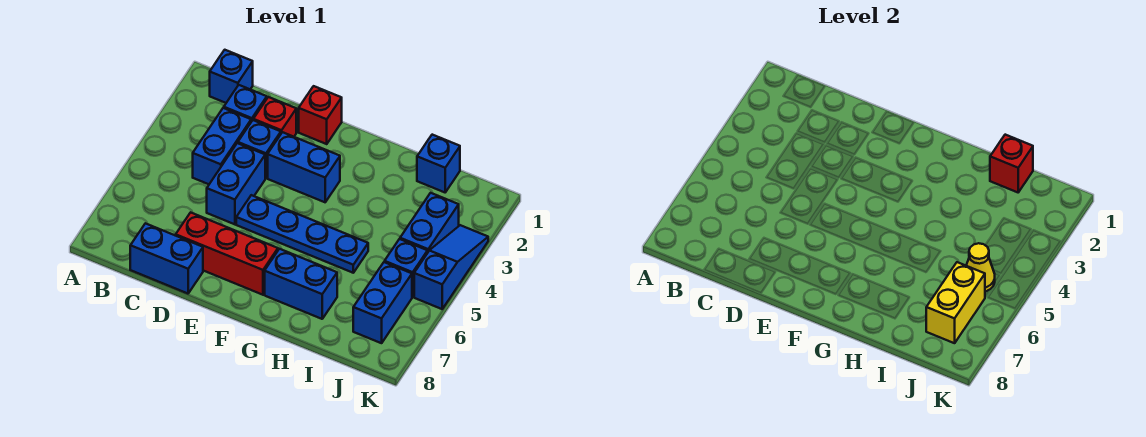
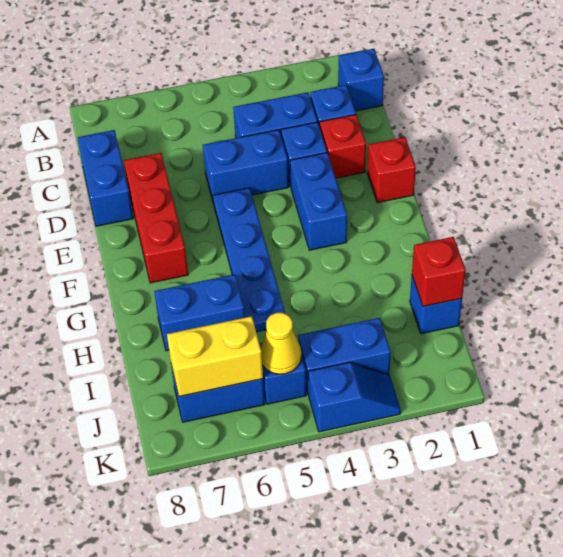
blue brick G7:H7 level 1 -> blue brick H6:H7 level 1
blue slope K3:K5 level 1 top 5 -> blue slope K3:K4 level 1 top 4

